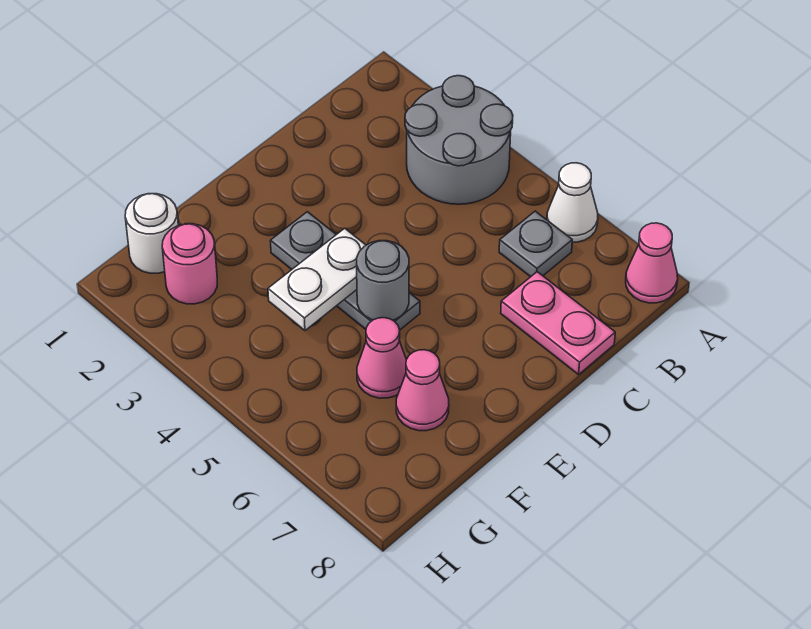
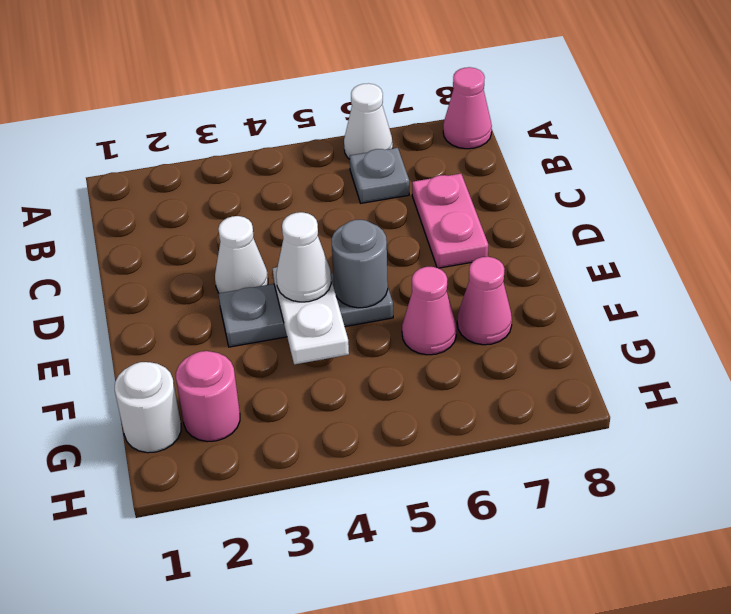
grey round brick A3:B4 level 1 -> none
pink plate C7:C8 level 1 -> pink plate C7:D7 level 1
none -> white cone D3 level 1
none -> white cone E4 level 3

